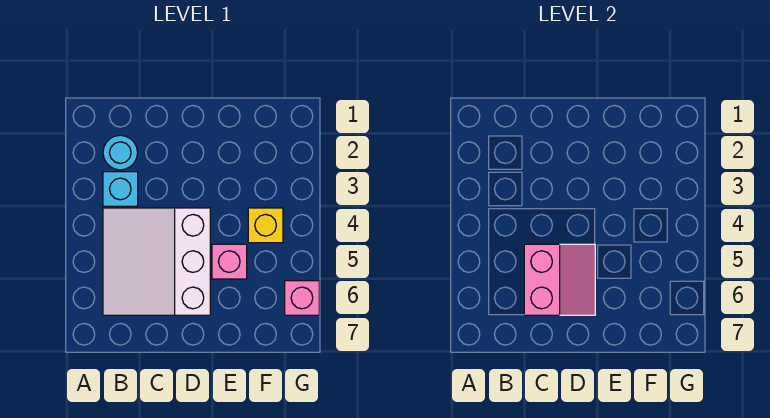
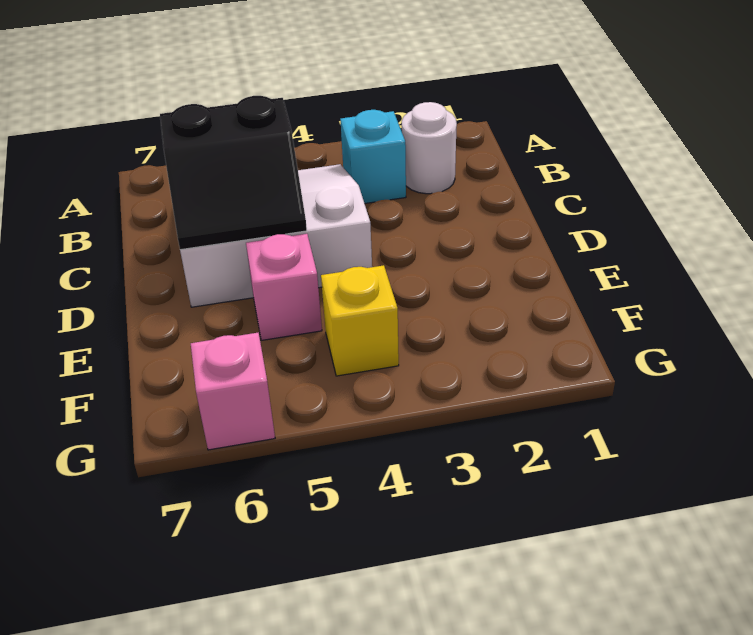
cyan round brick B2 level 1 -> white round brick B2 level 1
pink slope C5:D6 level 2 top C -> black slope C5:D6 level 2 top C

